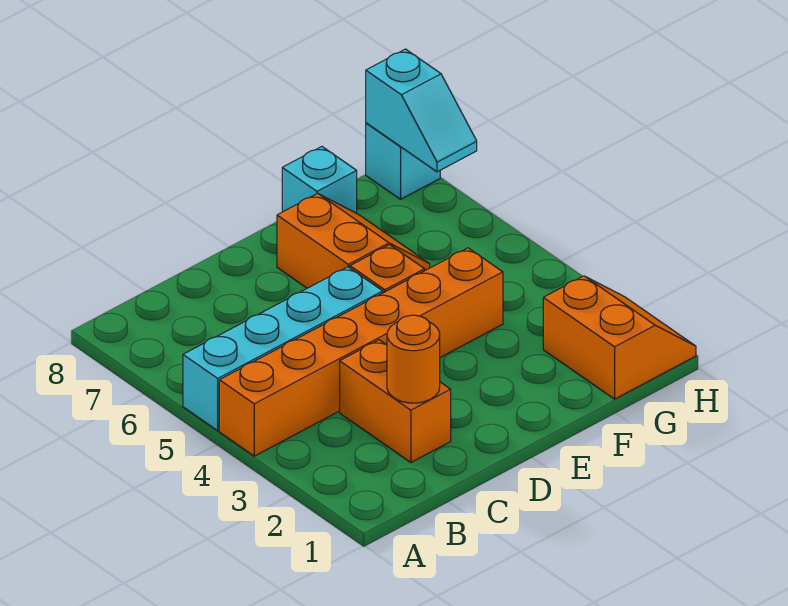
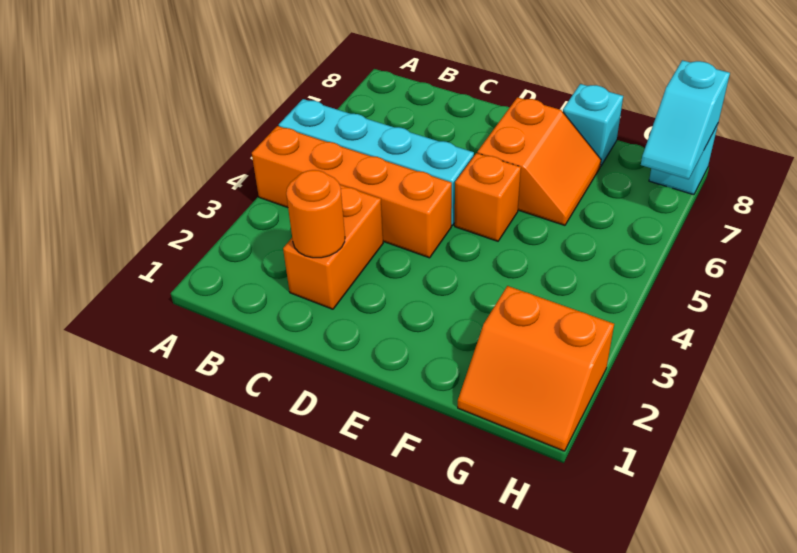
orange brick A4:F4 level 1 -> orange brick A4:D4 level 1
orange slope G1:H2 level 1 top G -> orange slope G1:H2 level 1 top 2

